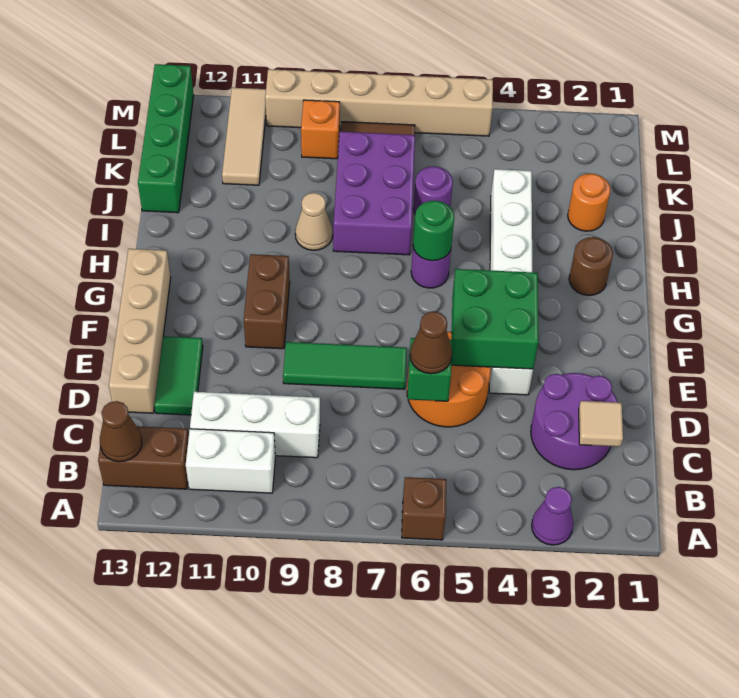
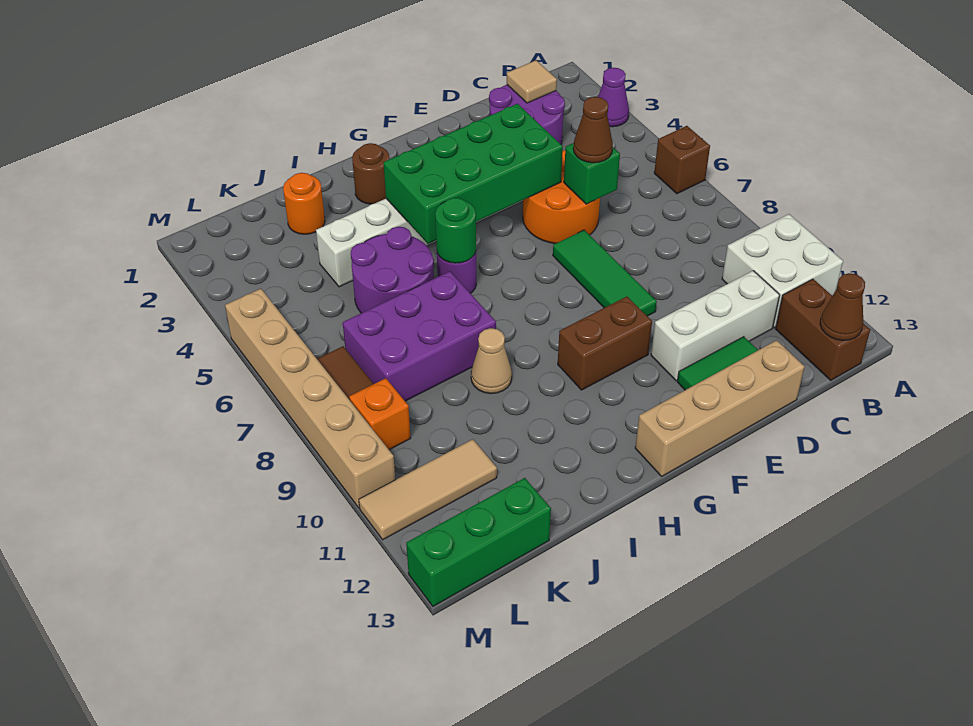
white brick B10:B11 level 1 -> white brick A10:B11 level 1
white brick C9:C11 level 1 -> white brick C11:E11 level 1
green brick E4:F5 level 2 -> green brick E4:H5 level 2
purple round brick J6 level 1 -> purple round brick I5:J6 level 1
green brick J13:M13 level 1 -> green brick K13:M13 level 1

